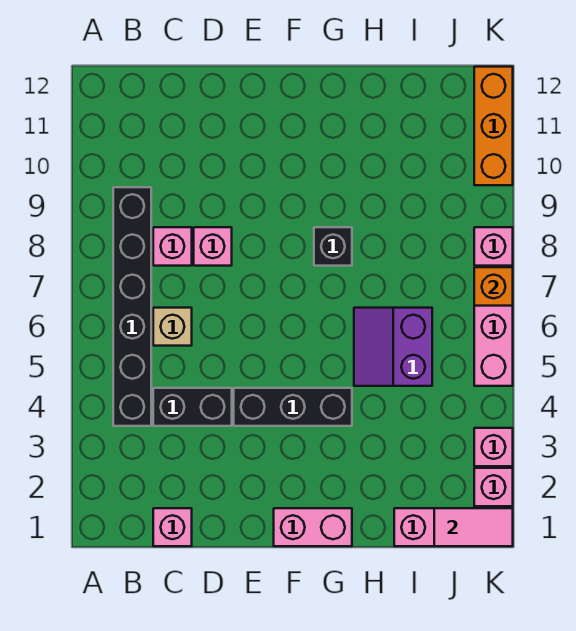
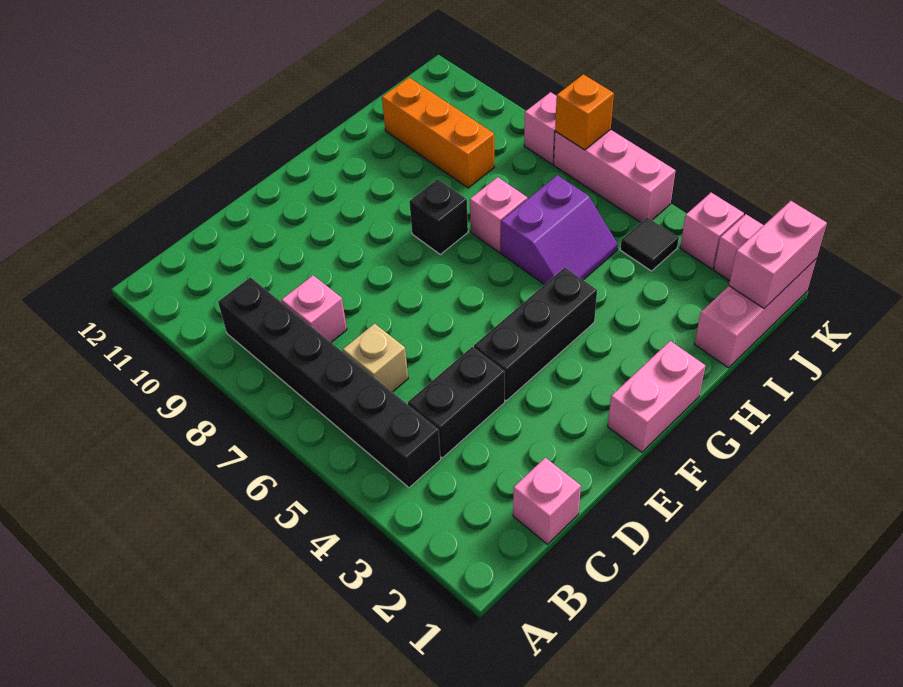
pink brick D8 level 1 -> pink brick H7 level 1
purple slope H5:I6 level 1 top I -> purple slope H5:I6 level 1 top 6
pink tile J1:K1 level 2 -> pink brick J1:K1 level 2
none -> black tile J4 level 1
orange brick K10:K12 level 1 -> orange brick I9:I11 level 1

